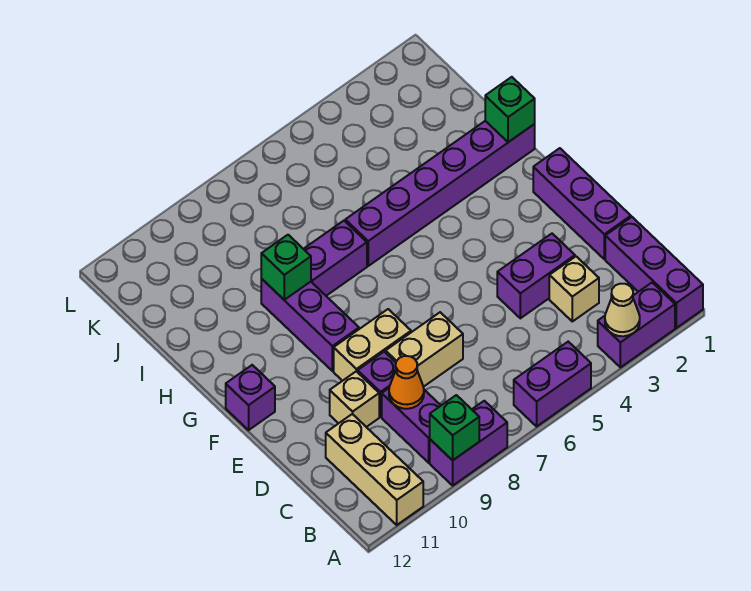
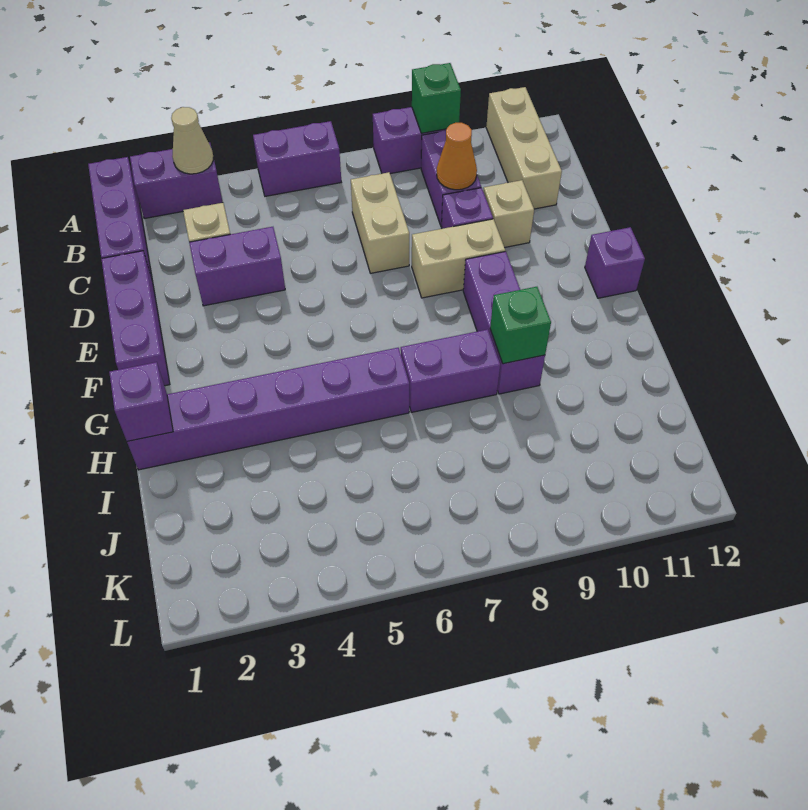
tan brick D7:D8 level 1 -> tan brick C7:D7 level 1
green brick H1 level 2 -> purple brick H1 level 2

